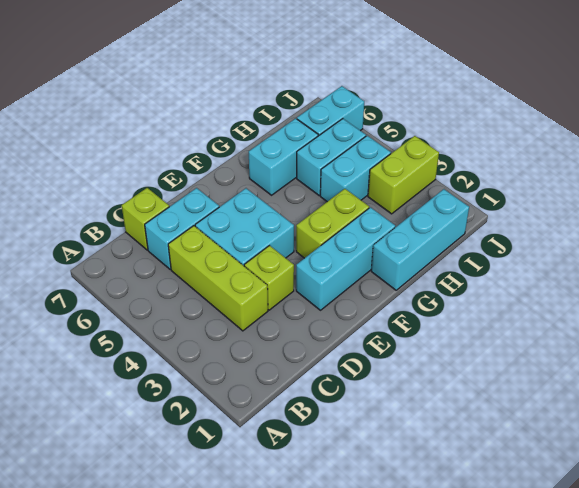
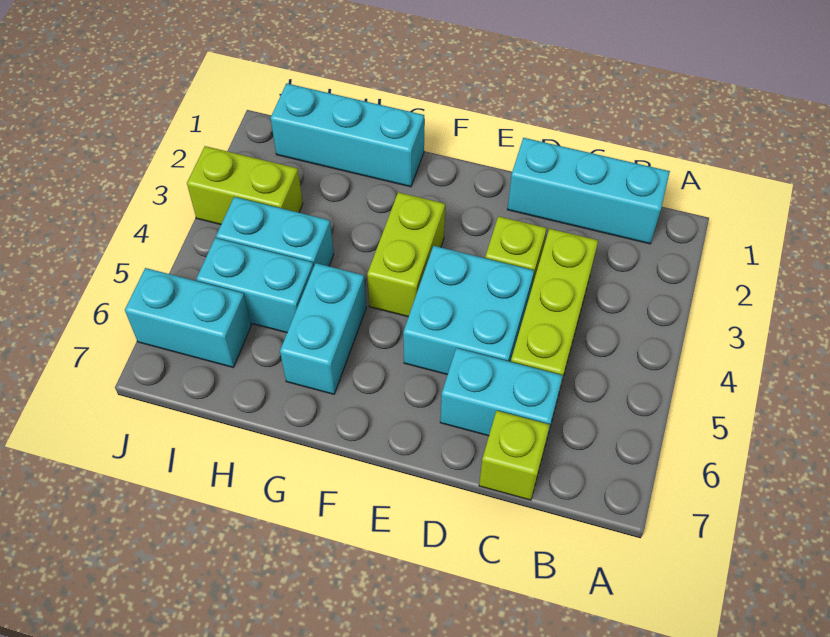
cyan brick E2:G2 level 1 -> cyan brick B1:D1 level 1
lime brick F3:G3 level 1 -> lime brick F3:F4 level 1
cyan brick G6:H6 level 1 -> cyan brick G5:G6 level 1

